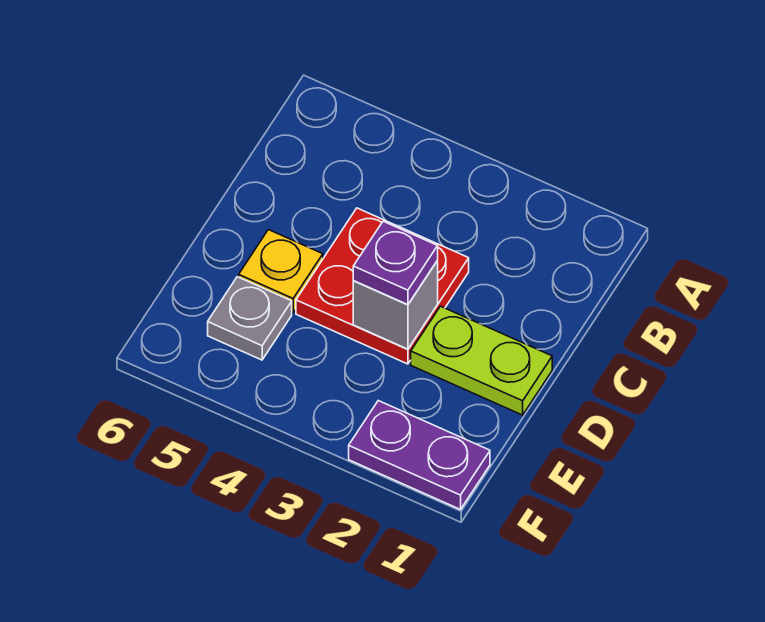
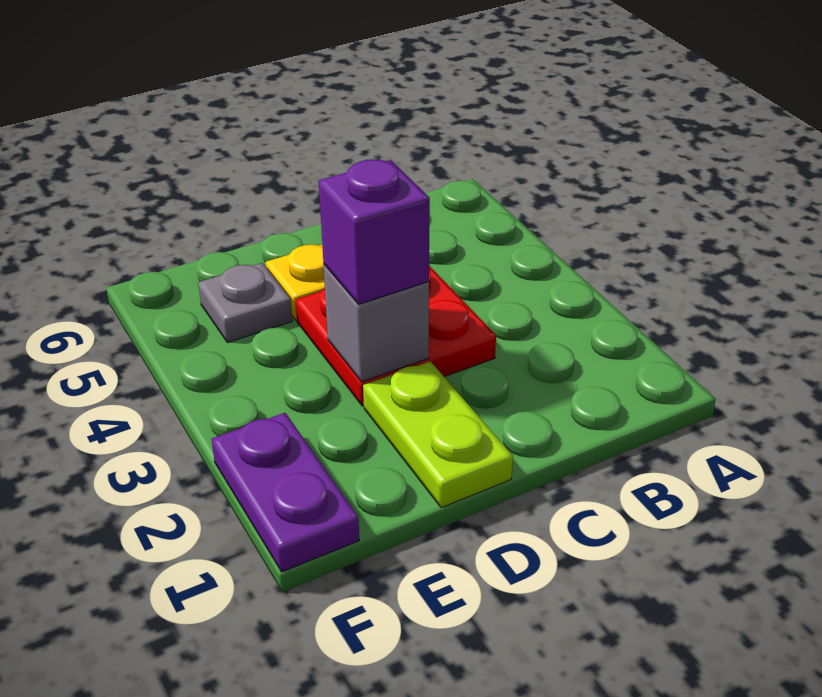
purple plate D3 level 3 -> purple brick D3 level 3

